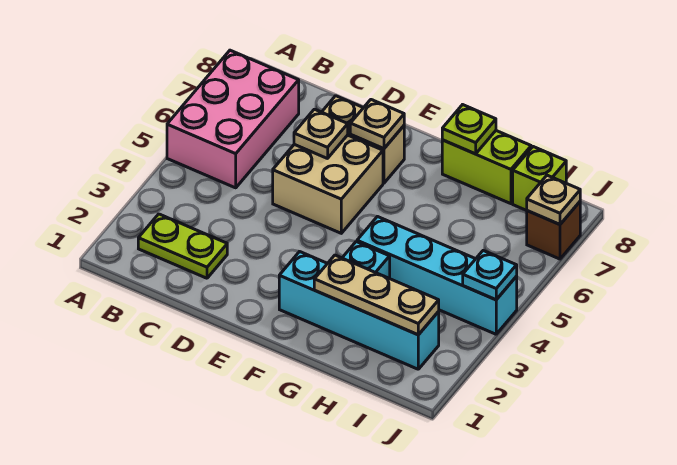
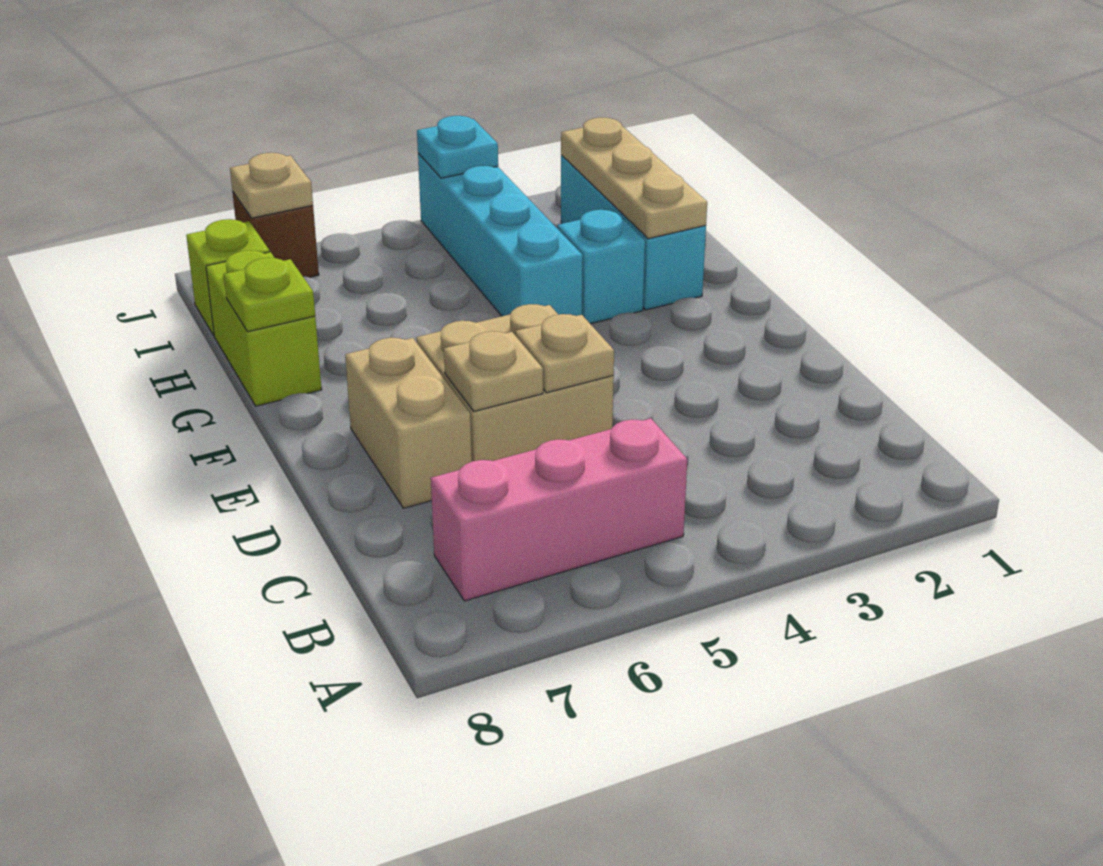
pink brick A5:B7 level 1 -> pink brick B5:B7 level 1
lime plate B2:C2 level 1 -> none
tan plate E7 level 2 -> tan plate D5 level 2
cyan brick F2:I2 level 1 -> cyan brick G2:I2 level 1

